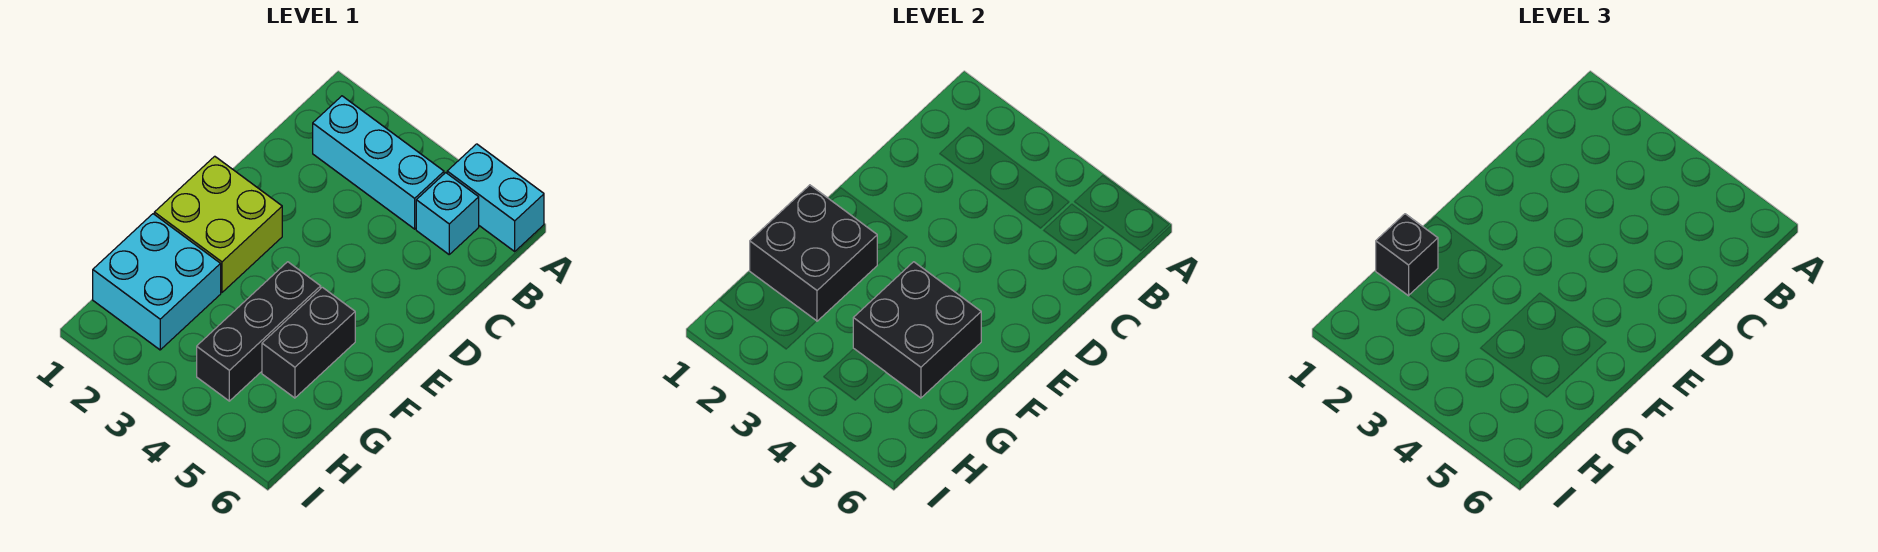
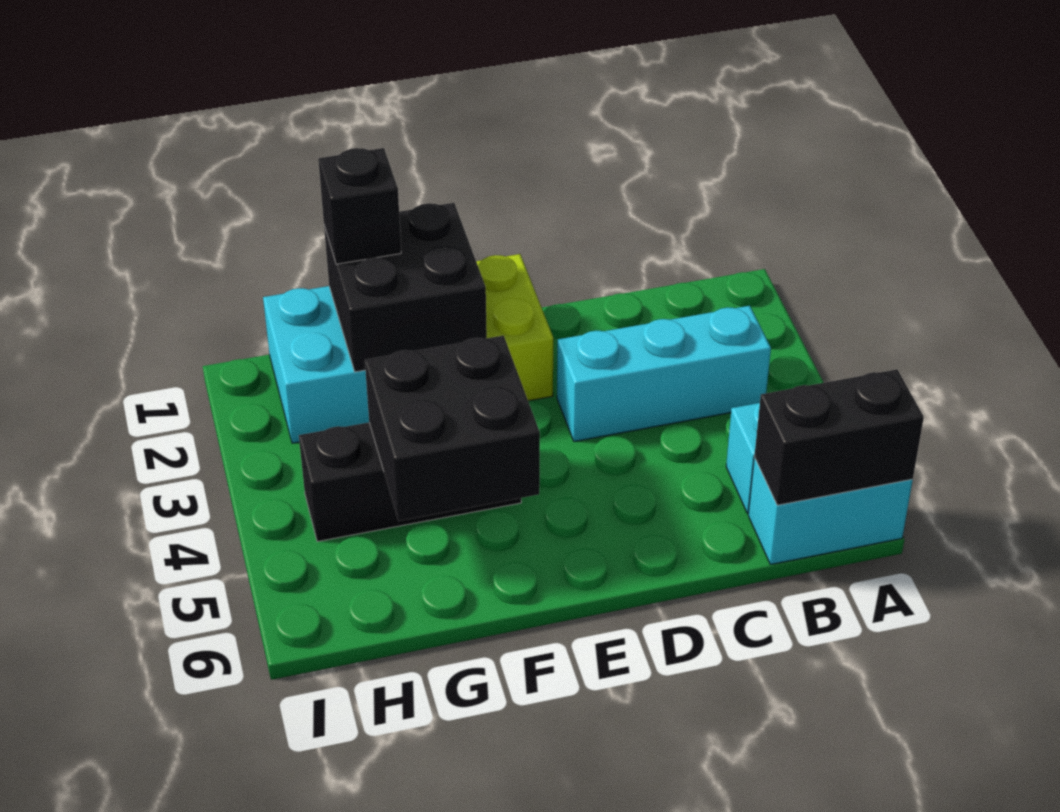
cyan brick A5:A6 level 1 -> cyan brick A6:B6 level 1
cyan brick B2:B4 level 1 -> cyan brick B3:D3 level 1
black brick F5:G5 level 1 -> black brick A6:B6 level 2

